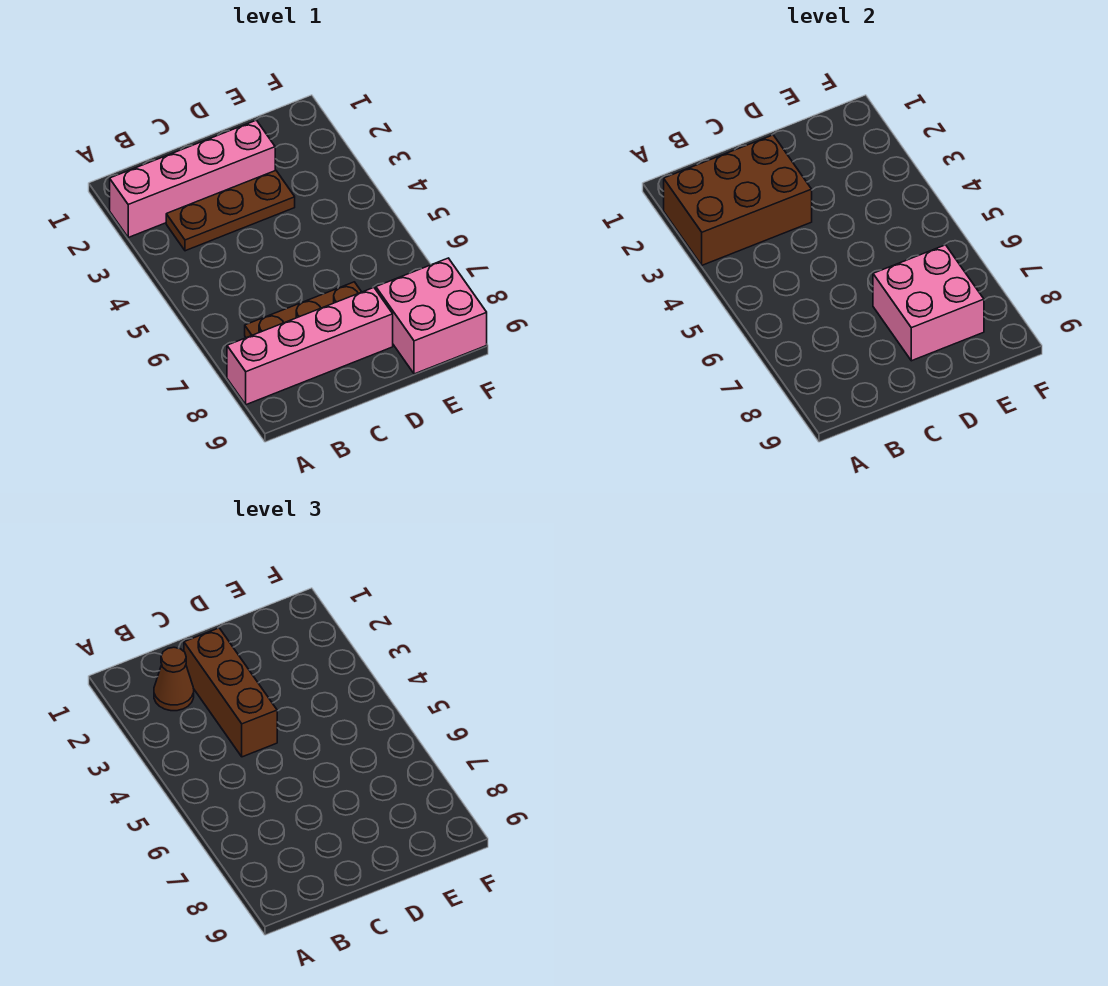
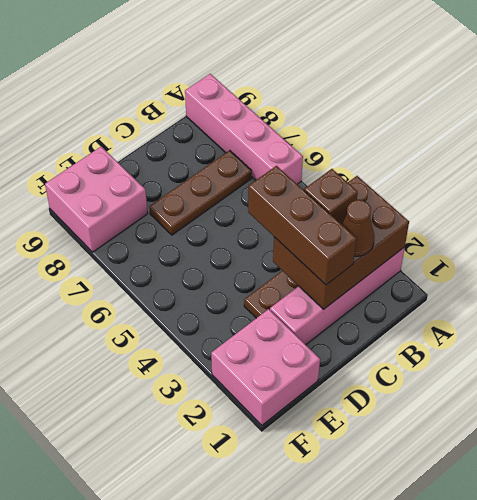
pink brick A8:D8 level 1 -> pink brick A6:A9 level 1
none -> brown brick B3 level 3
pink brick D7:E8 level 2 -> pink brick E1:F2 level 1

